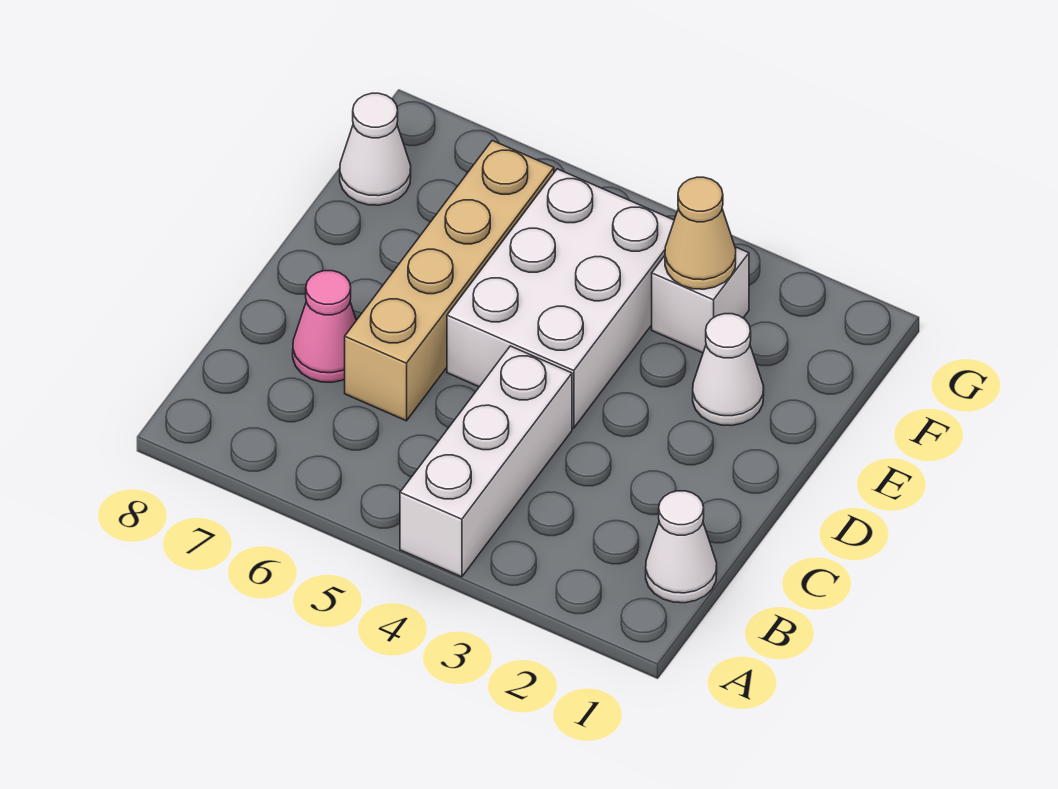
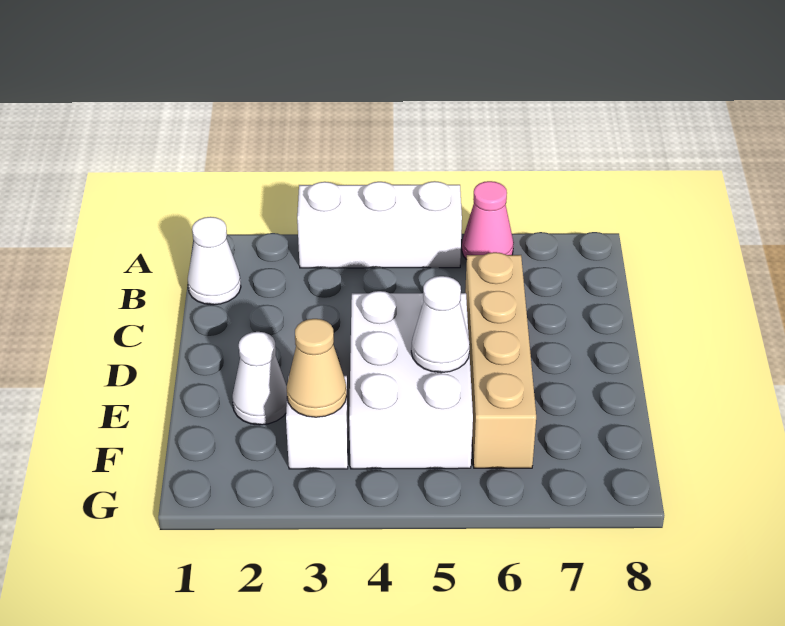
white brick A4:C4 level 1 -> white brick A3:A5 level 1
pink cone C7 level 1 -> pink cone A6 level 1
white cone F8 level 1 -> white cone E5 level 2

